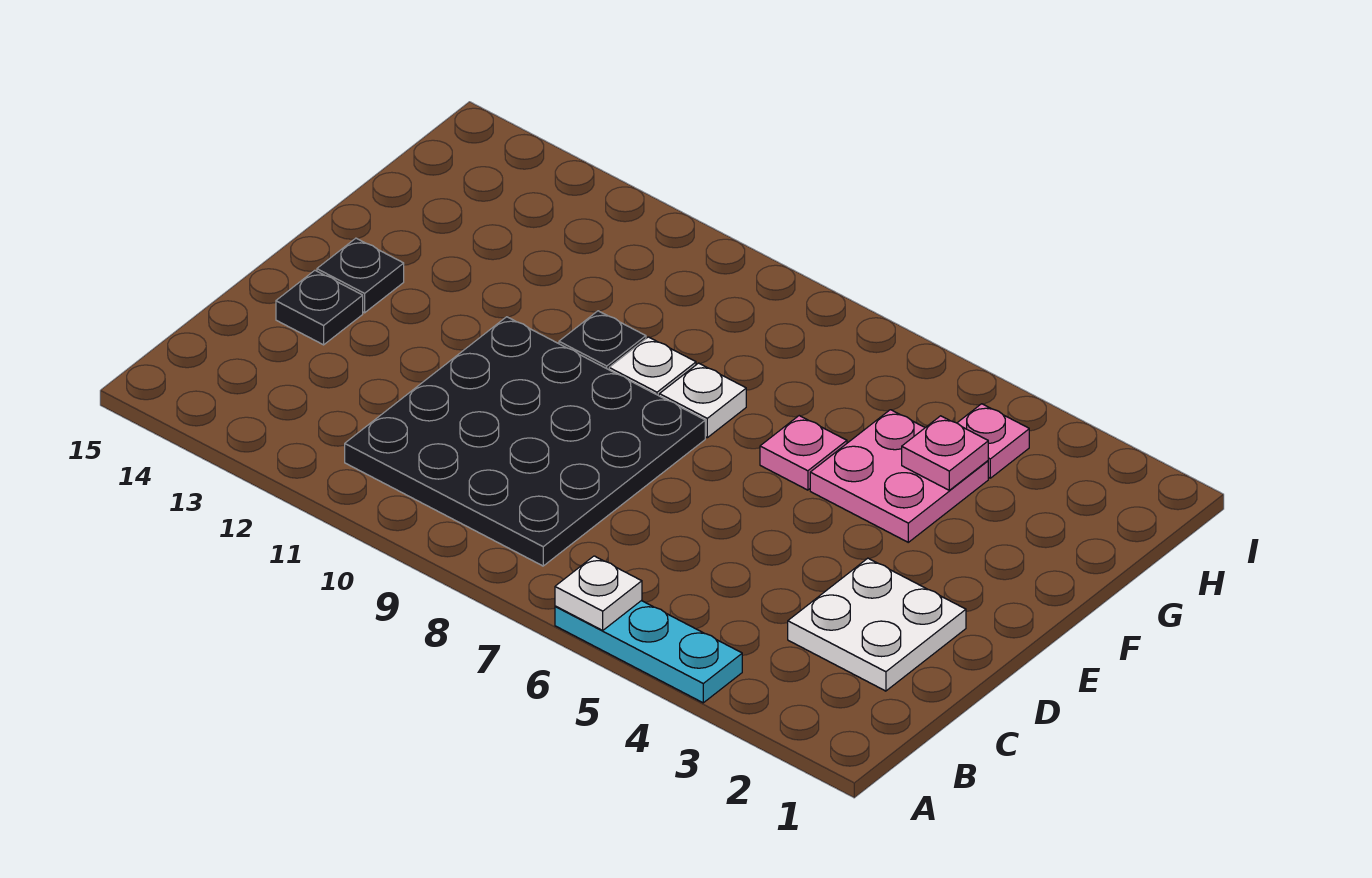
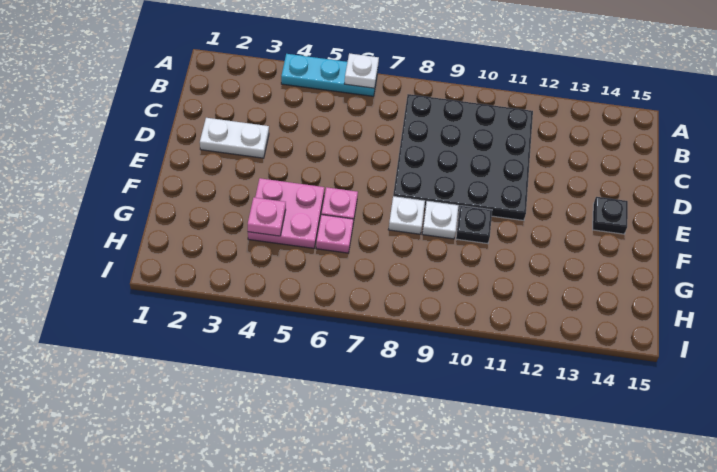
white plate C2:D3 level 1 -> white plate D2:D3 level 1
black plate D14 level 1 -> none
pink plate H4 level 1 -> pink plate G6 level 1

